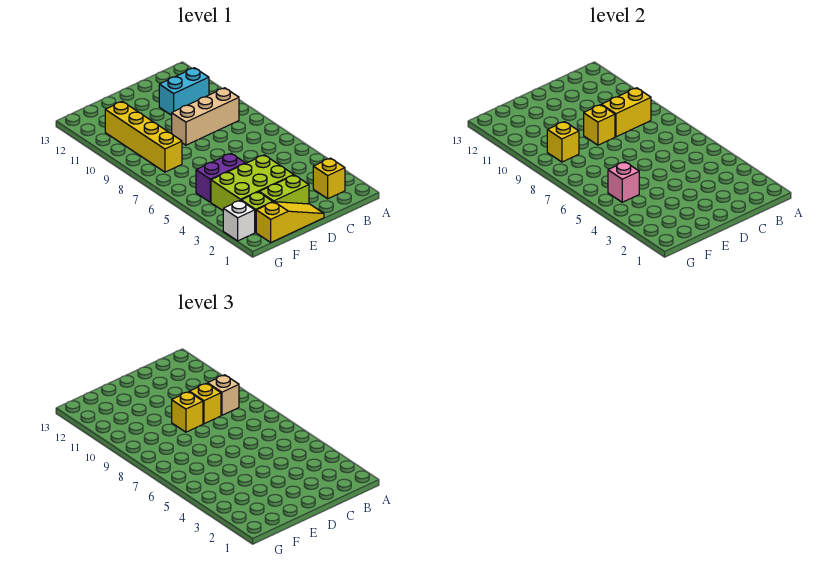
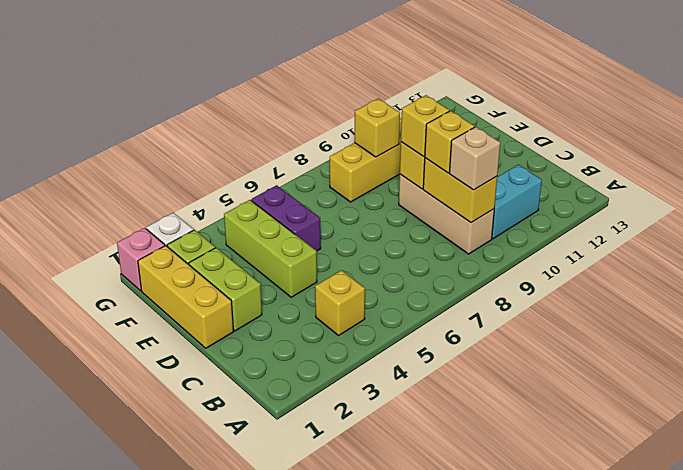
yellow brick B2 level 1 -> yellow brick B4 level 1
cyan brick B11:C11 level 1 -> cyan brick B10:B11 level 1
yellow slope D1:F1 level 1 top F -> yellow brick D1:F1 level 1
lime brick D3:F4 level 1 -> lime brick D4:F4 level 1
pink brick F5 level 2 -> pink brick G1 level 1

